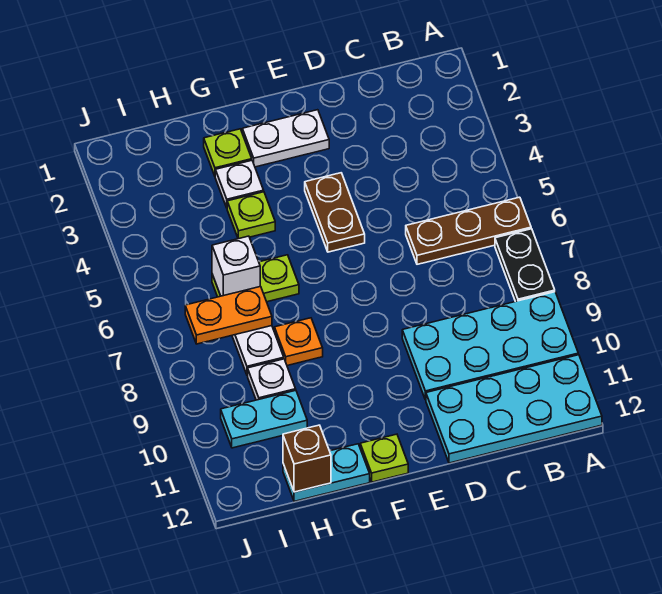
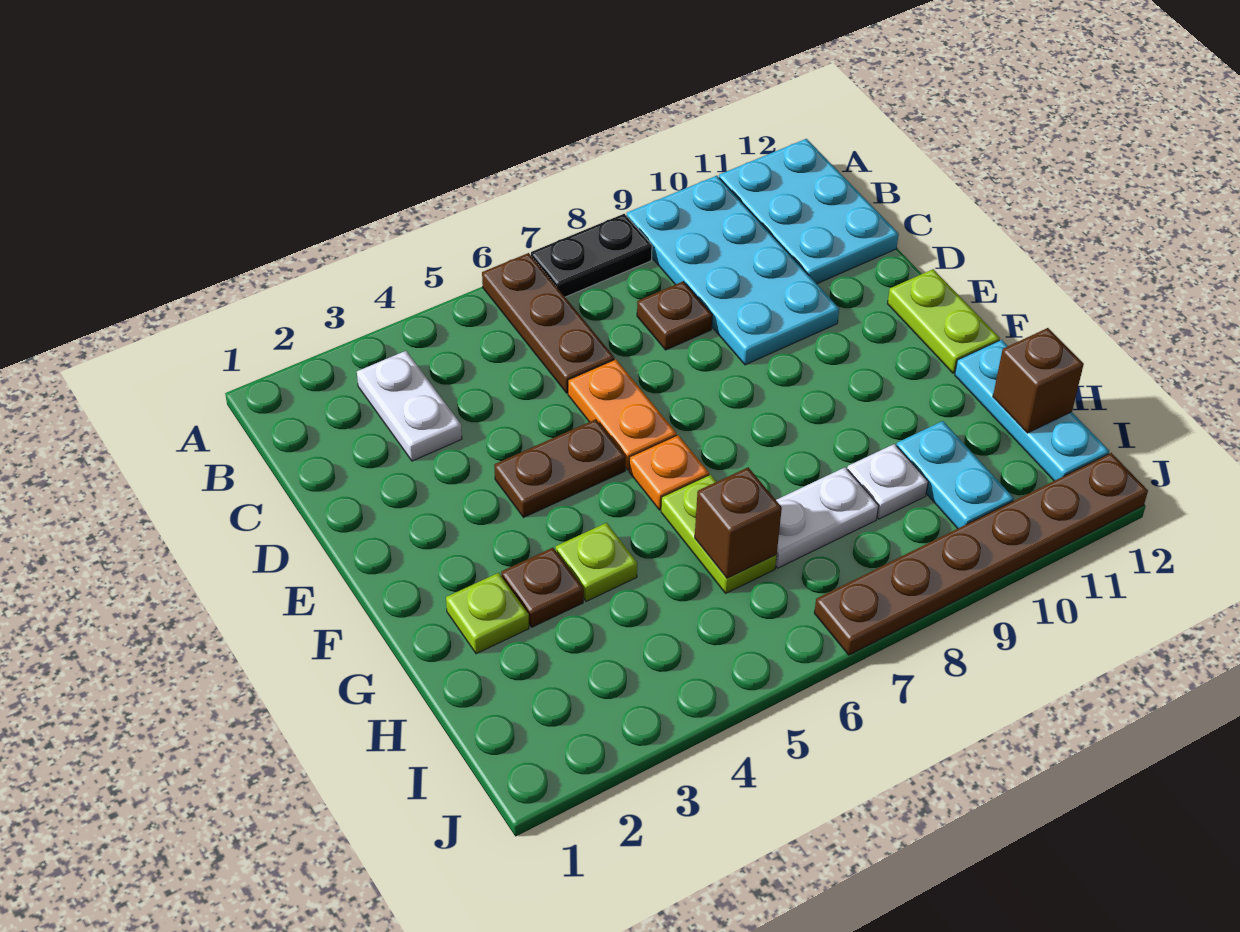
cyan plate A11:D12 level 1 -> cyan plate A11:C12 level 1
none -> brown plate C8 level 1
white plate E2:F2 level 1 -> white plate B3:C3 level 1
lime plate F12 level 1 -> lime plate E12:F12 level 1
white plate G3 level 1 -> brown plate G3 level 1
orange plate G8 level 1 -> orange plate F6 level 1
cyan plate G12:H12 level 1 -> cyan plate G12:I12 level 1
white brick H6 level 2 -> brown brick H6 level 2
orange plate H7:I7 level 2 -> orange plate D6:E6 level 1
none -> brown plate J7:J12 level 1

